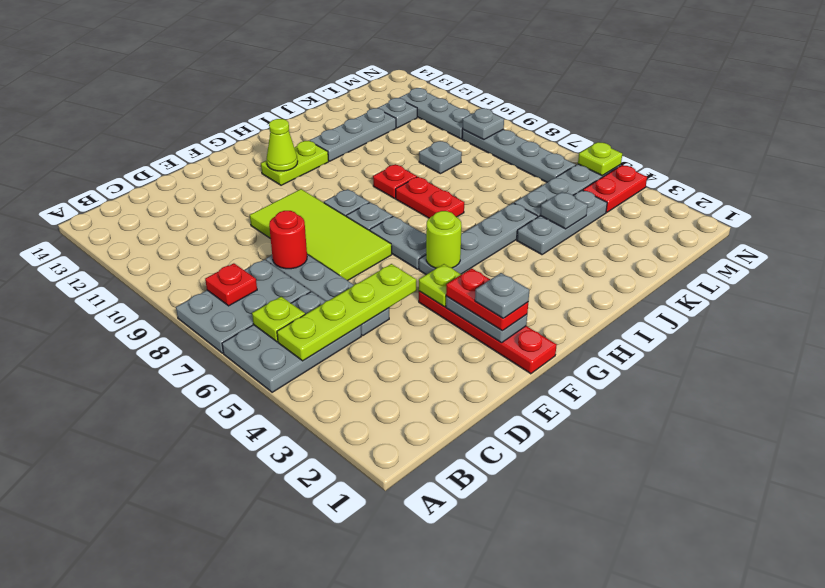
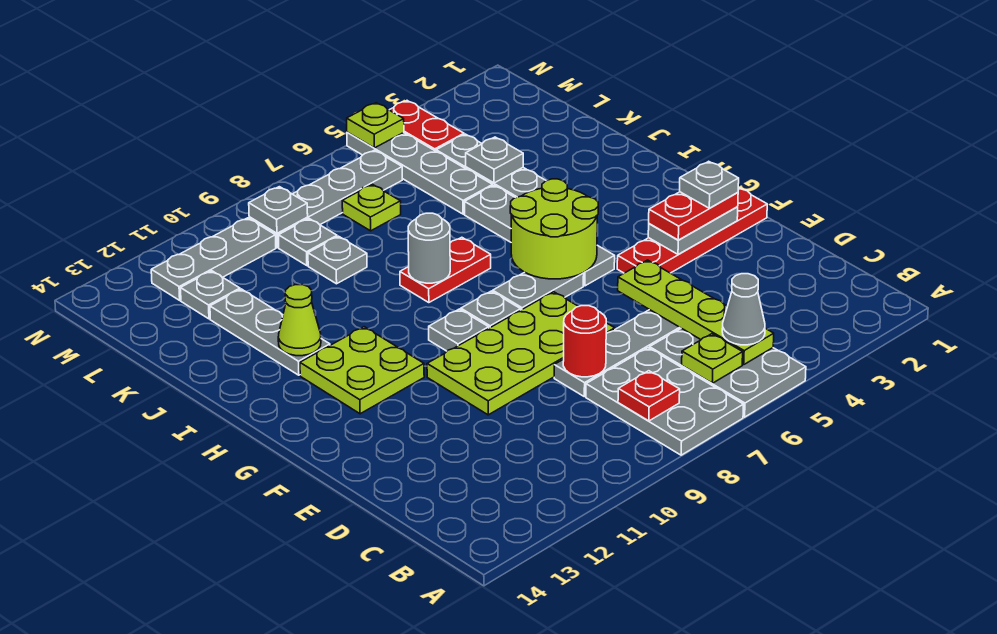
none -> grey cone B5 level 3
lime tile E7:F10 level 1 -> lime plate E7:F10 level 1
lime plate F4 level 2 -> lime plate L7 level 1
lime round brick G5 level 2 -> lime round brick G5:H6 level 2
lime plate G12:H12 level 1 -> lime plate G11:H12 level 1
lime cone G12 level 2 -> lime cone I12 level 2
none -> grey round brick I8 level 2
red plate I9 level 1 -> none
none -> grey plate L9 level 1

